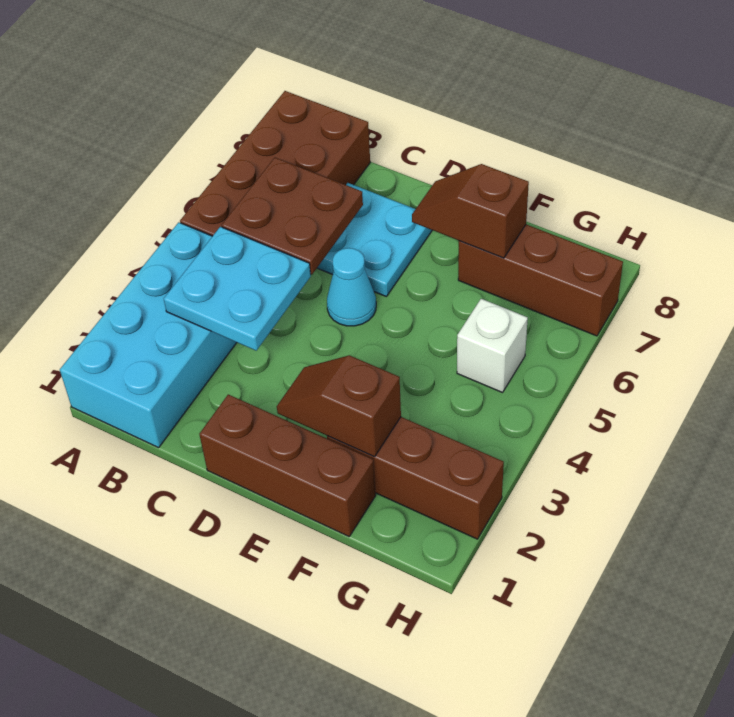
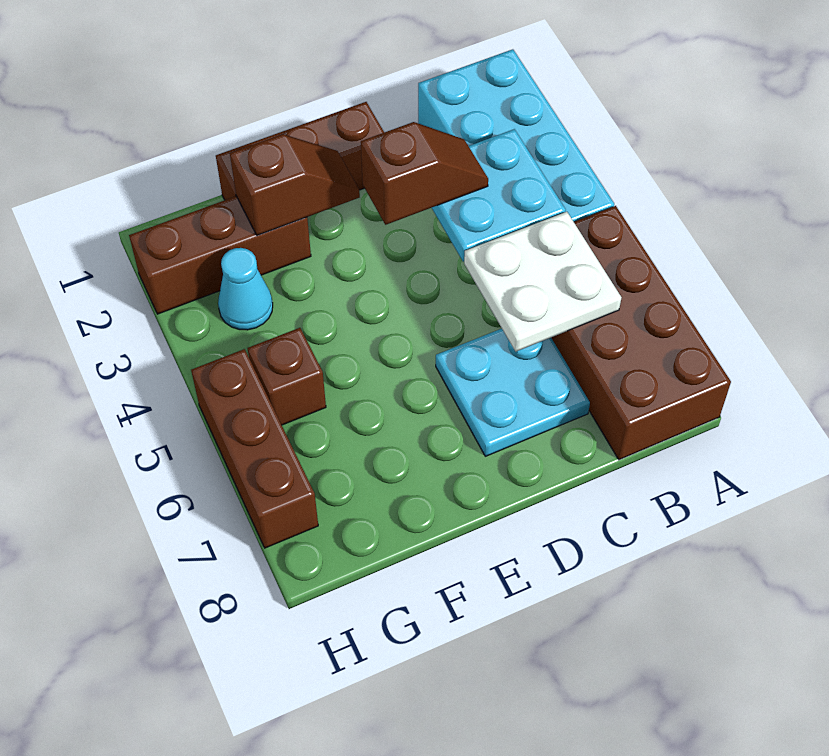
brown plate B5:C6 level 2 -> white plate B5:C6 level 2
cyan cone D5 level 1 -> cyan cone G3 level 1
brown slope E7:F7 level 2 top F -> brown slope C3:D3 level 3 top D
brown brick F7:H7 level 1 -> brown brick H5:H7 level 1
white brick G5 level 1 -> brown brick G5 level 1

